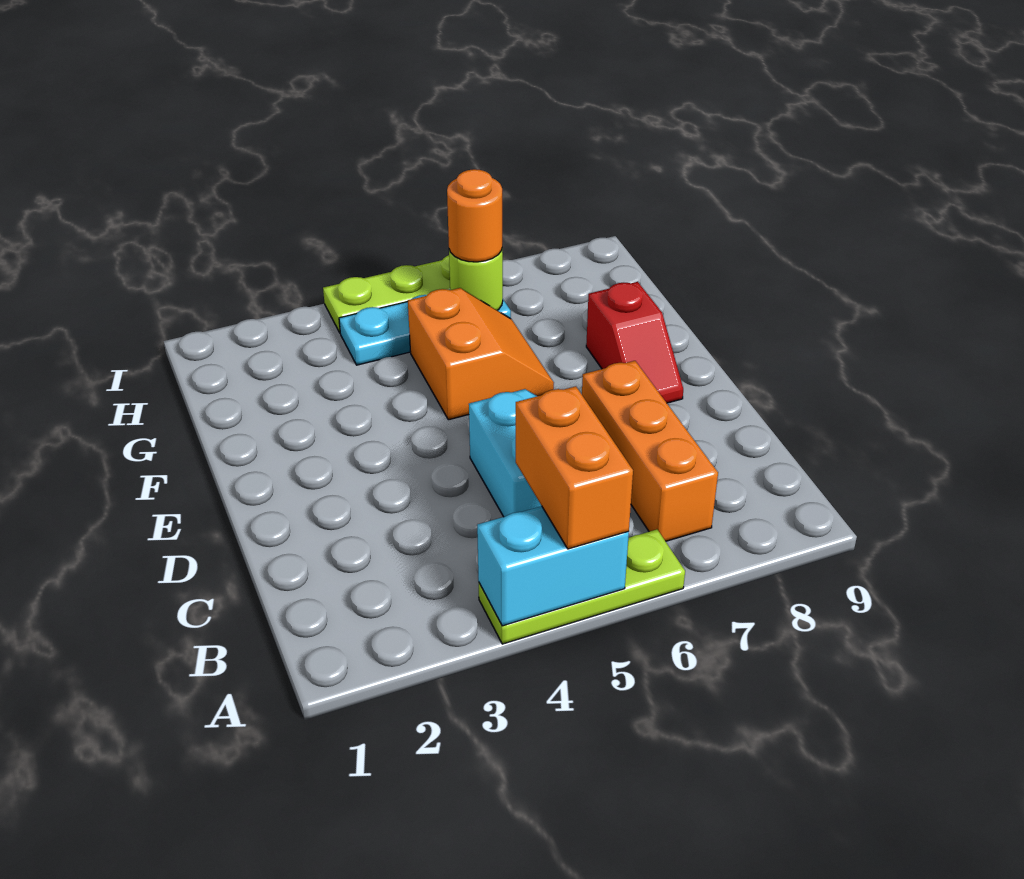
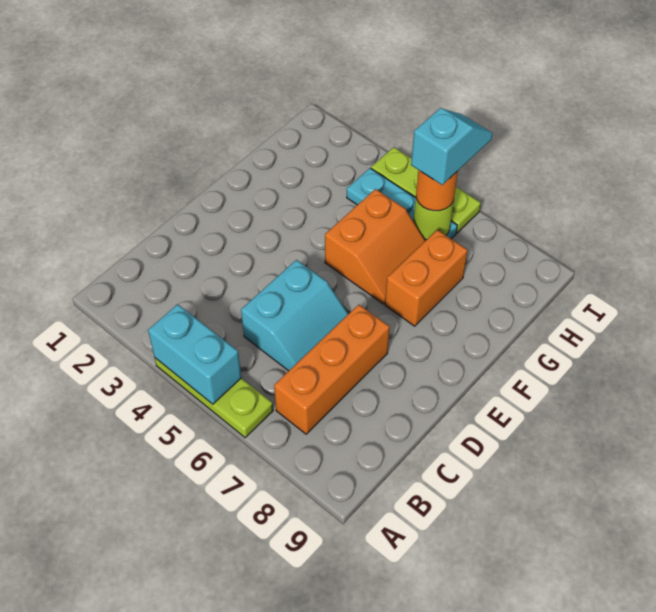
orange brick A5:B5 level 3 -> orange brick F7:G7 level 1
red slope E8:F8 level 1 top F -> none
none -> cyan slope H6:I6 level 4 top H

